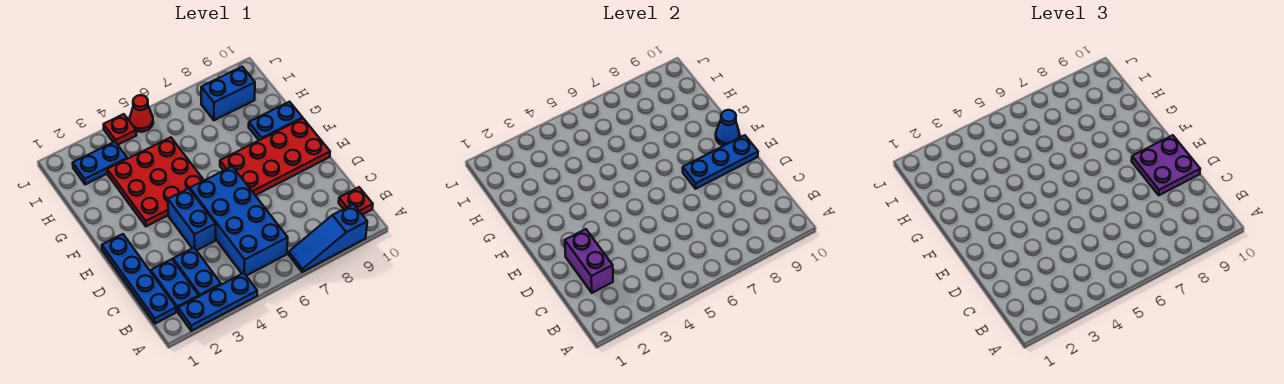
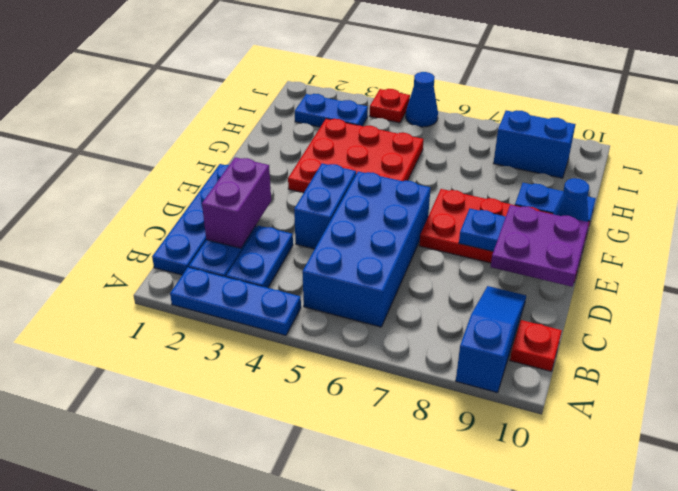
blue slope A7:A9 level 1 top 9 -> blue slope A9:C9 level 1 top A
red cone J5 level 1 -> blue cone J5 level 1

